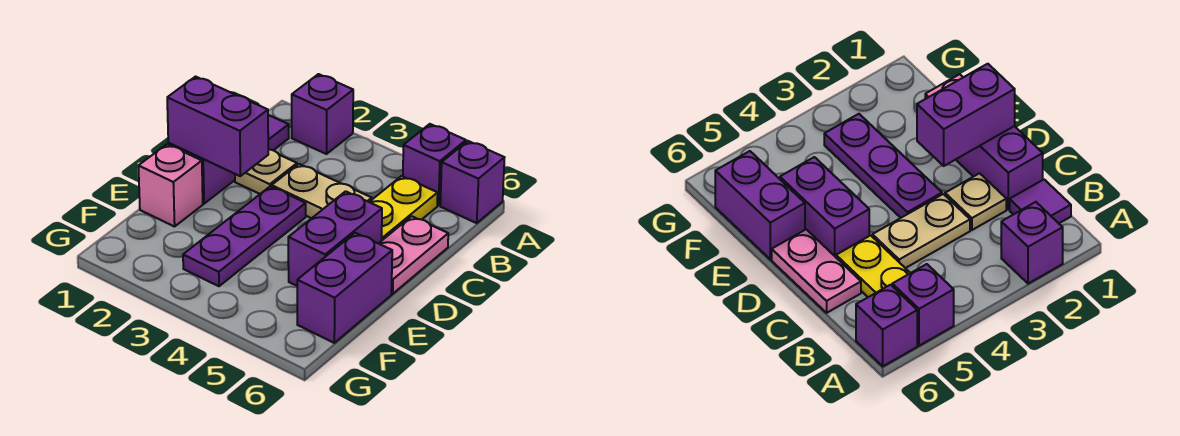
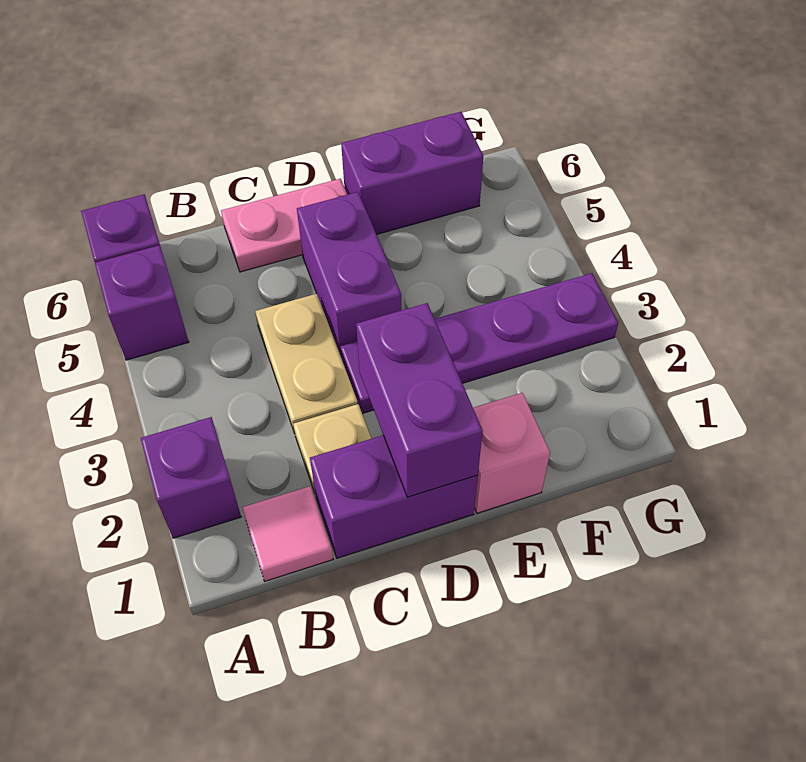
purple tile B1 level 1 -> pink tile B1 level 1
yellow plate B5:C5 level 1 -> none
purple plate D3:F3 level 1 -> purple plate D3:G3 level 1
purple brick D5:E5 level 1 -> purple brick D4:D5 level 1

